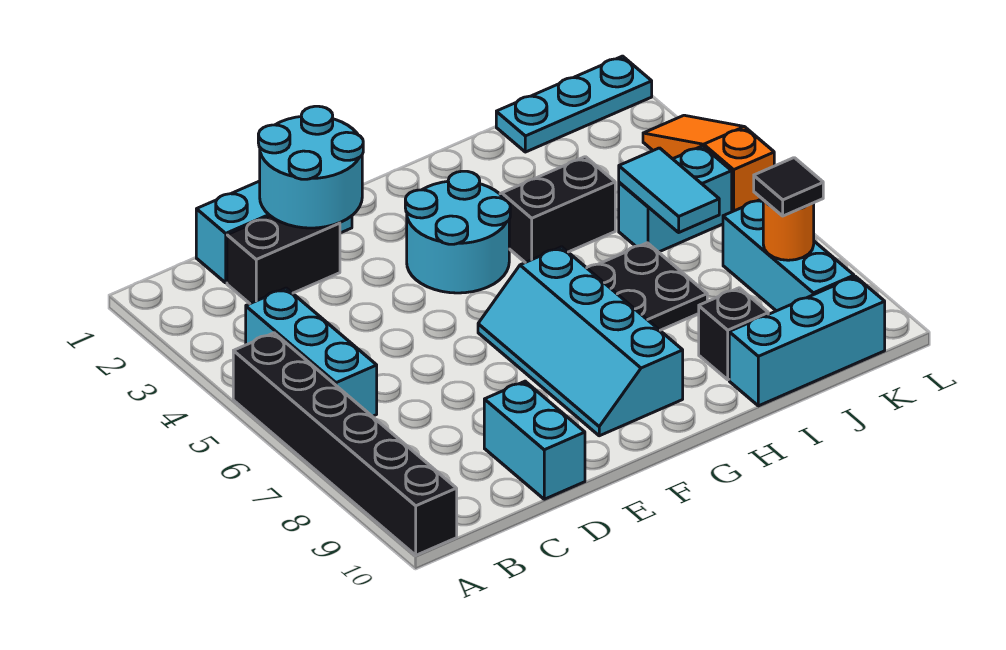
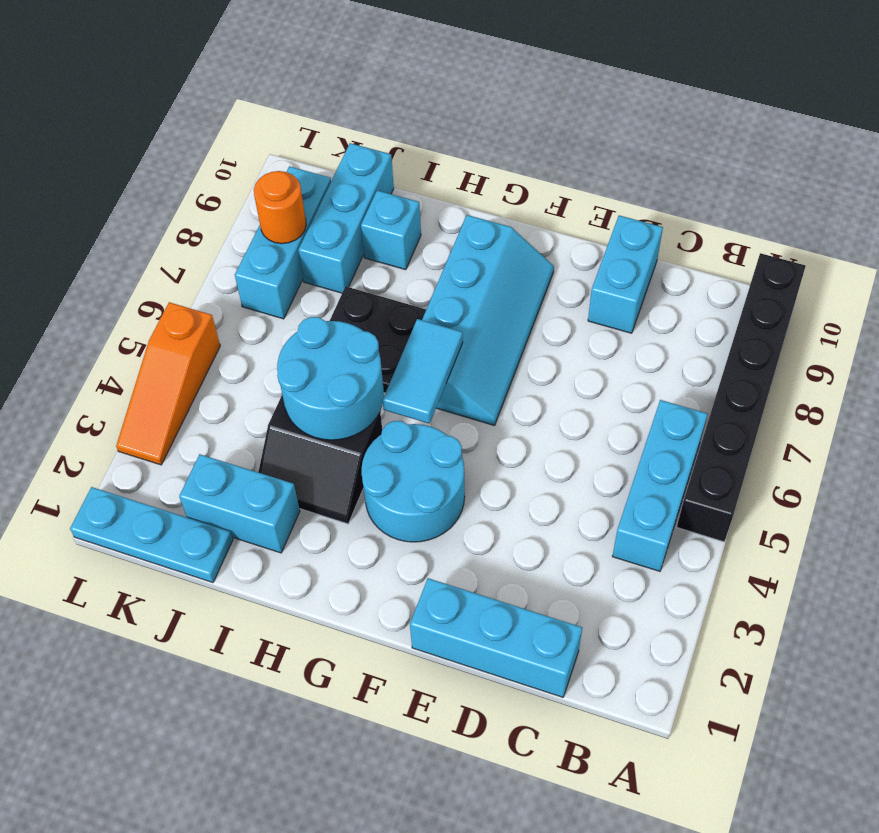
black brick C2:D2 level 1 -> none
cyan round brick D1:E2 level 2 -> cyan round brick H4:I5 level 2
black brick I9 level 1 -> cyan brick I9 level 1
cyan brick I10:K10 level 1 -> cyan brick J8:J10 level 1
cyan brick J5:K5 level 1 -> cyan brick I2:J2 level 1
cyan tile J5:J6 level 2 -> cyan tile G5:G6 level 2
black tile K8 level 3 -> none

